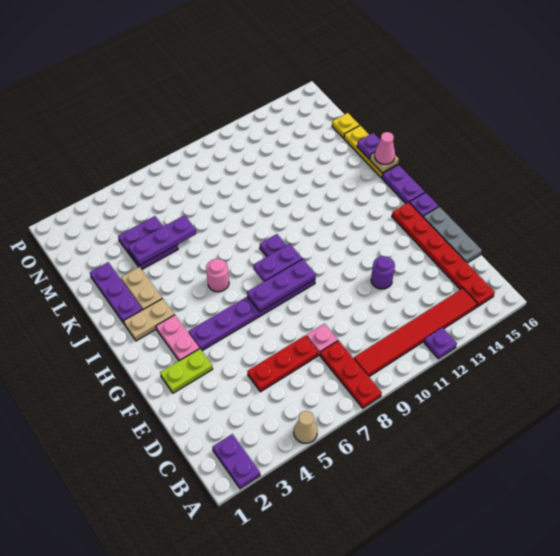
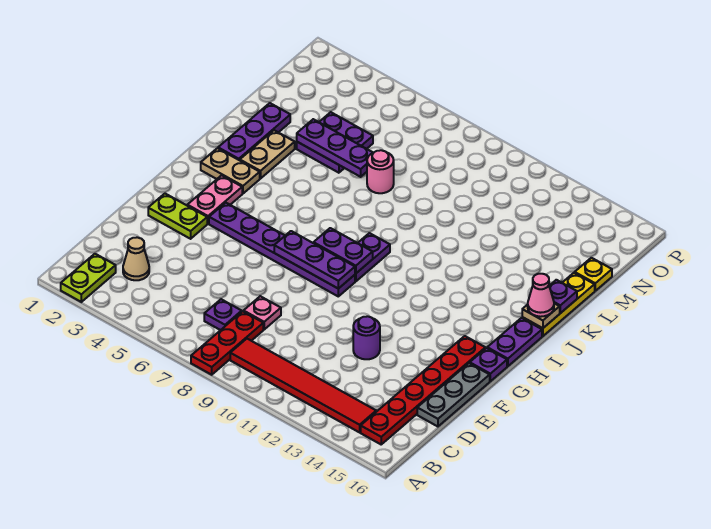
purple plate A2:B2 level 1 -> lime plate A2:B2 level 1
tan cone A5 level 1 -> tan cone C3 level 1
purple plate A12 level 1 -> purple plate C7 level 1
red plate D5:D7 level 1 -> none
pink round brick I6 level 1 -> pink round brick L7 level 1

